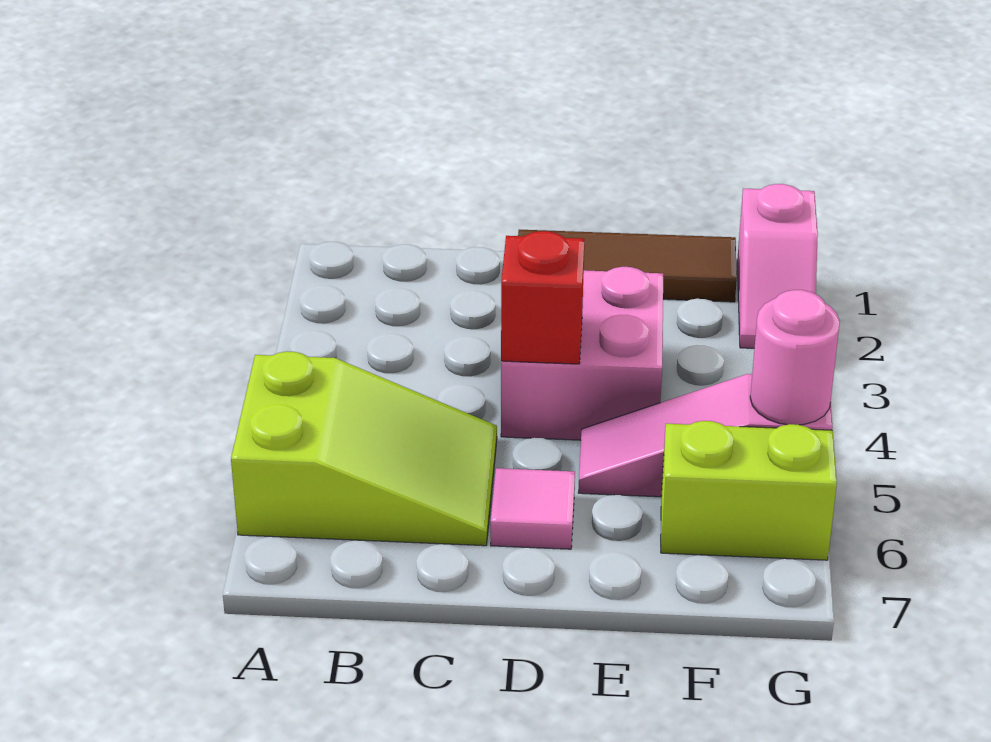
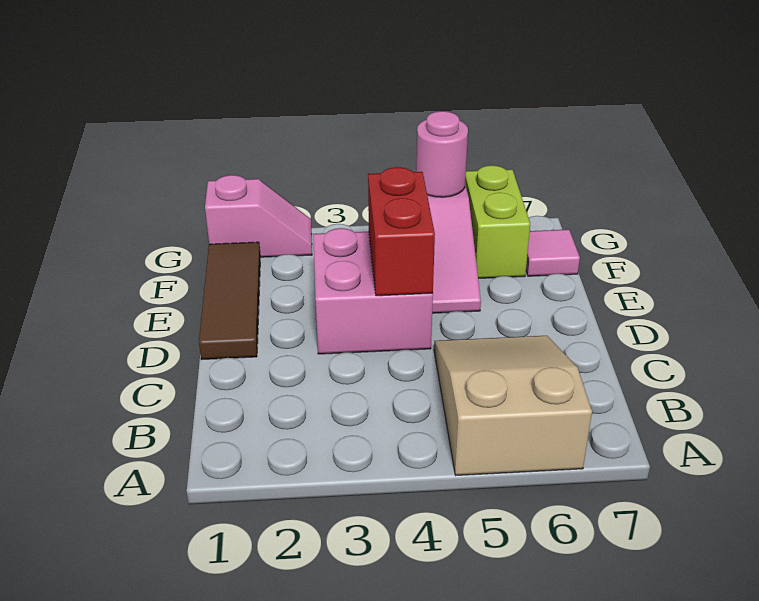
lime slope A5:C6 level 1 top A -> tan slope A5:C6 level 1 top A
red brick D4 level 2 -> red brick D4:E4 level 2
pink tile D6 level 1 -> pink tile F7 level 1

